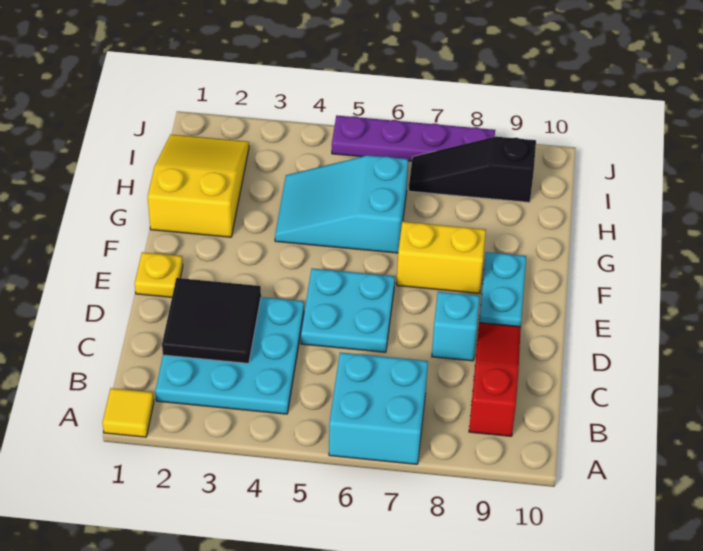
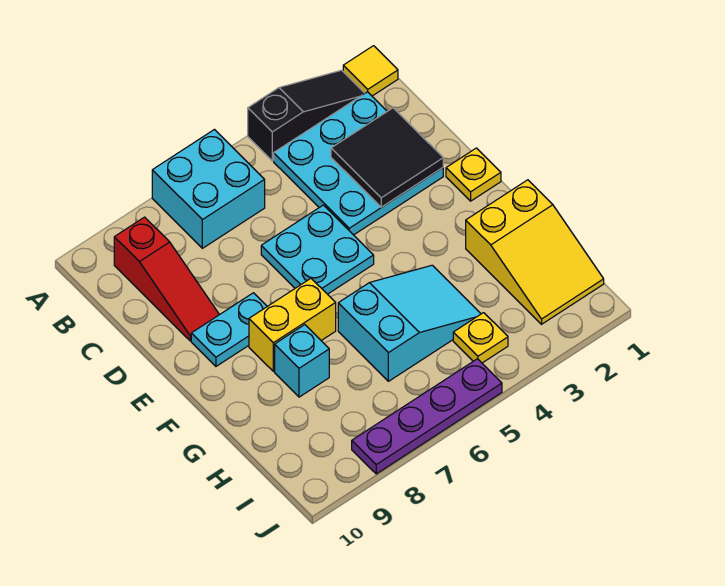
cyan brick D8 level 1 -> cyan brick G8 level 1
cyan plate E9:F9 level 1 -> cyan plate E8:E9 level 1
none -> yellow plate I4 level 1
black slope I7:I9 level 1 top 9 -> black slope A2:A4 level 1 top 4

